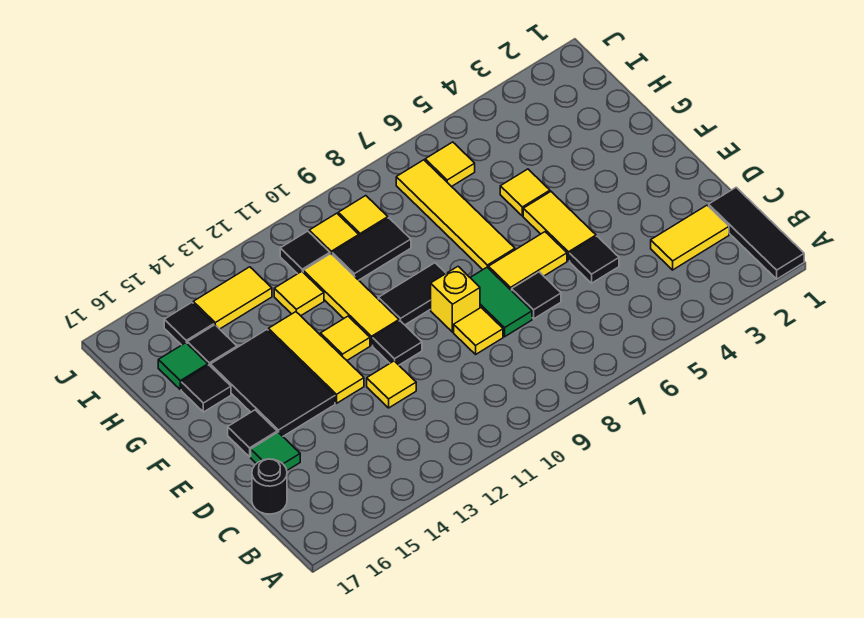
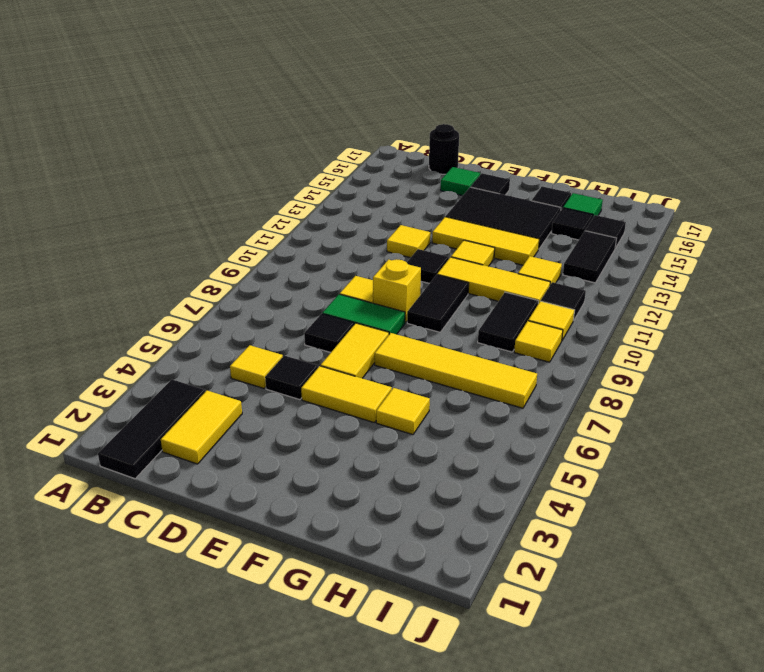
black tile A1:C1 level 1 -> black tile B1:B3 level 1
yellow tile I6 level 1 -> yellow tile C5 level 1
yellow tile I13:I14 level 1 -> black tile I13:I14 level 1

